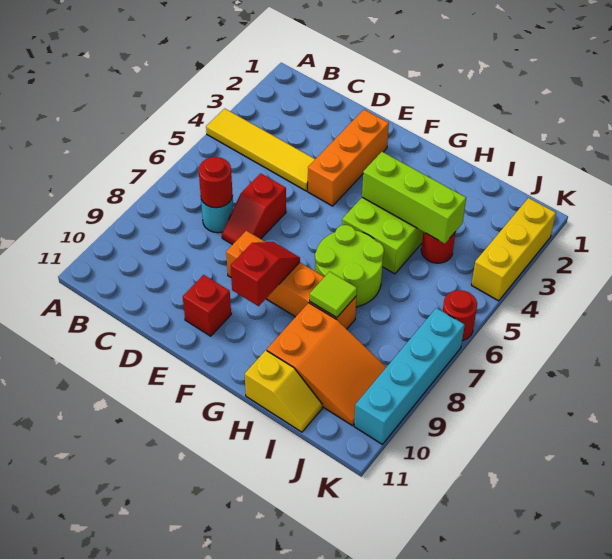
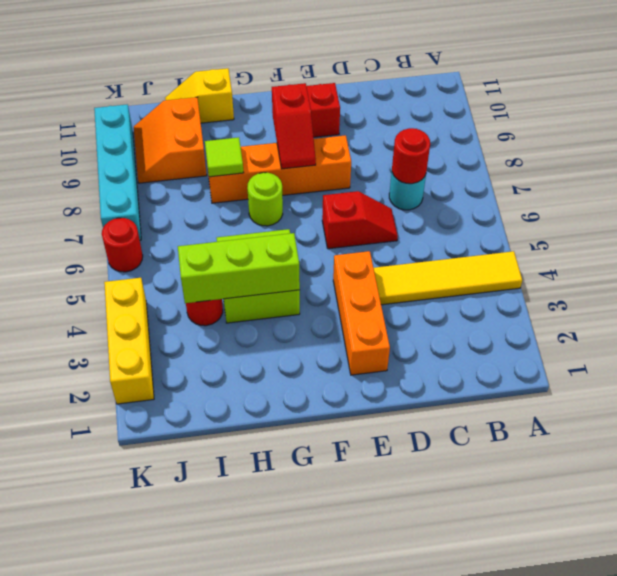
red slope D6:D7 level 1 top 6 -> red slope D6:E6 level 1 top E
lime round brick G6:H7 level 1 -> lime round brick G7 level 1
orange slope H9:J10 level 1 top H -> orange slope I9:J10 level 1 top I

